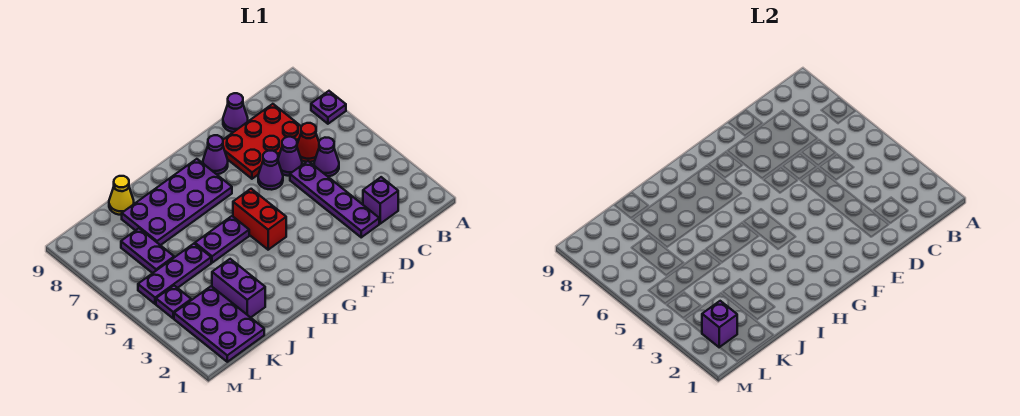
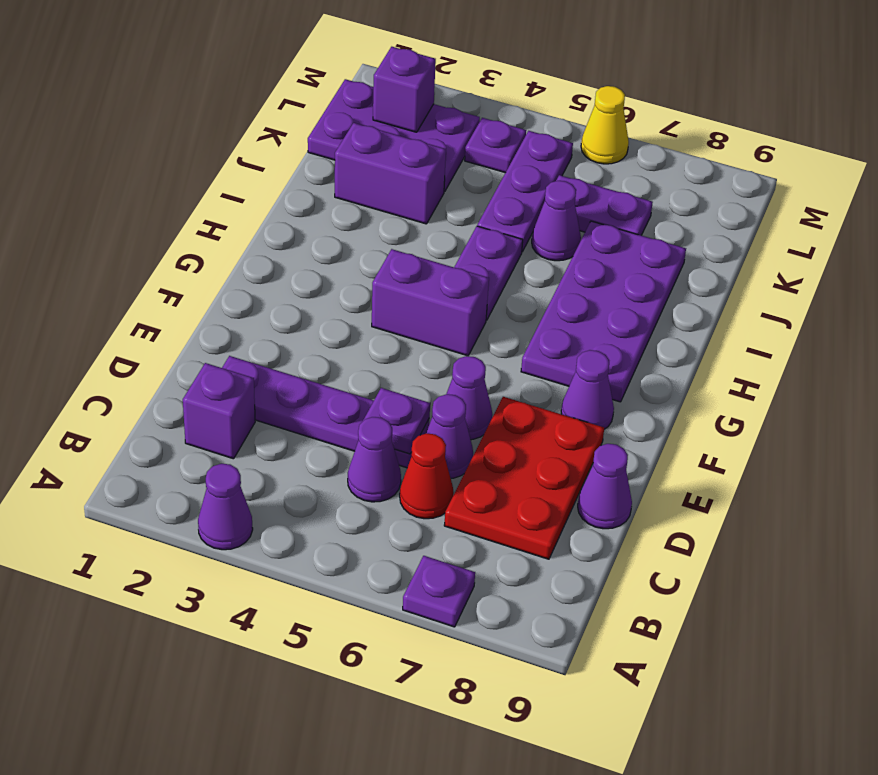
none -> purple cone A3 level 1
none -> purple plate D5 level 2
red brick G4:G5 level 1 -> purple brick G4:G5 level 1
none -> purple cone J6 level 1
yellow cone J9 level 1 -> yellow cone M6 level 1

